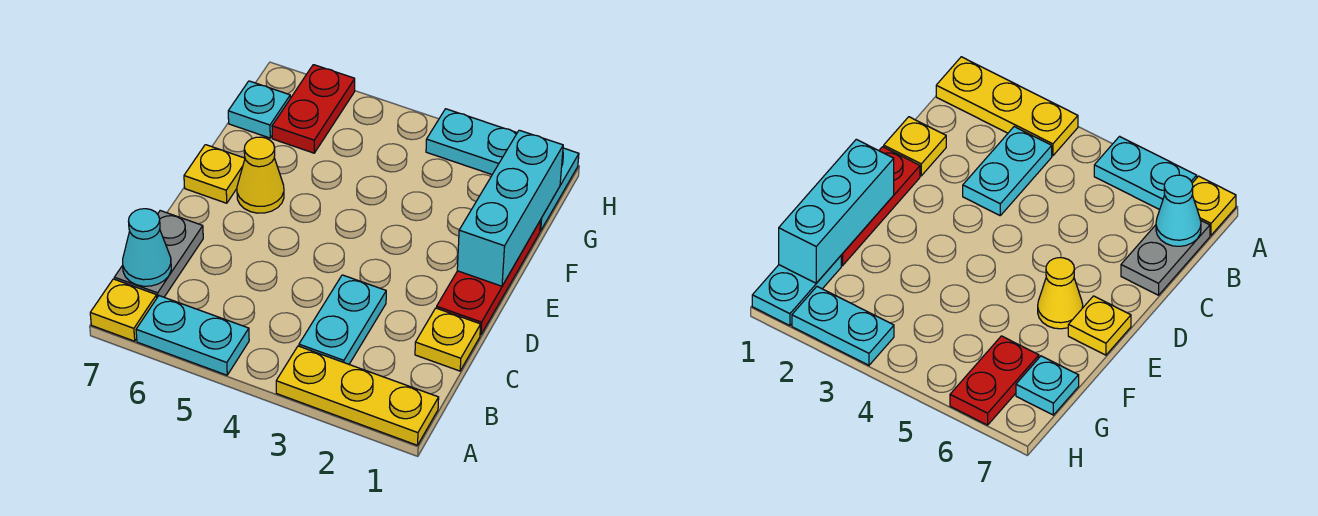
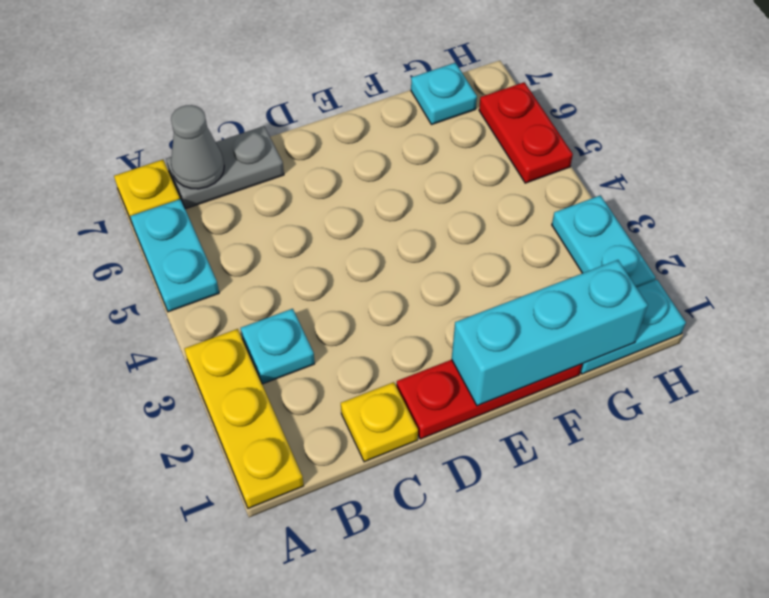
cyan plate B3:C3 level 1 -> cyan plate B3 level 1
cyan cone B7 level 2 -> grey cone B7 level 2
yellow cone E6 level 1 -> none
yellow plate E7 level 1 -> none
red plate G6:H6 level 1 -> red plate H5:H6 level 1

